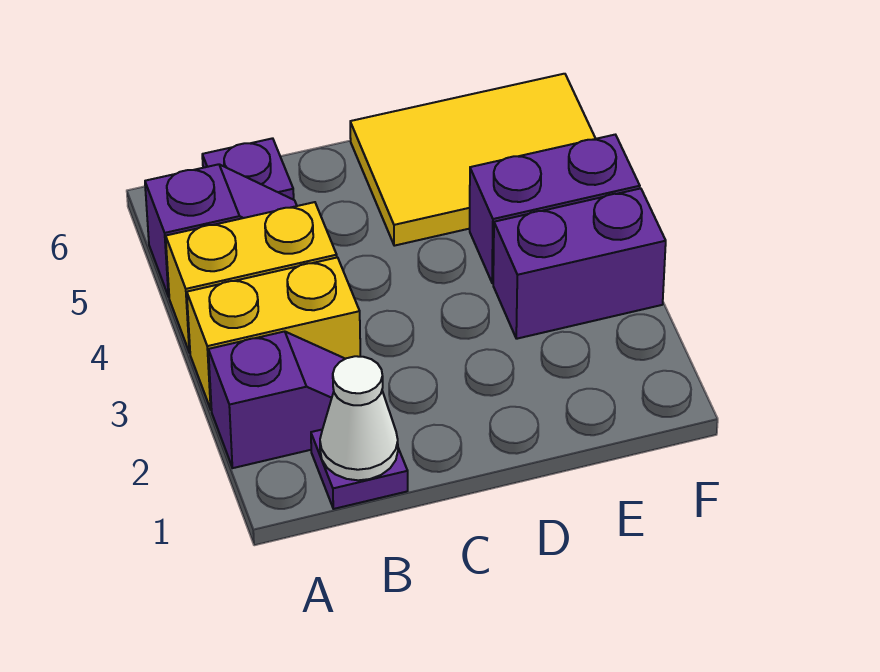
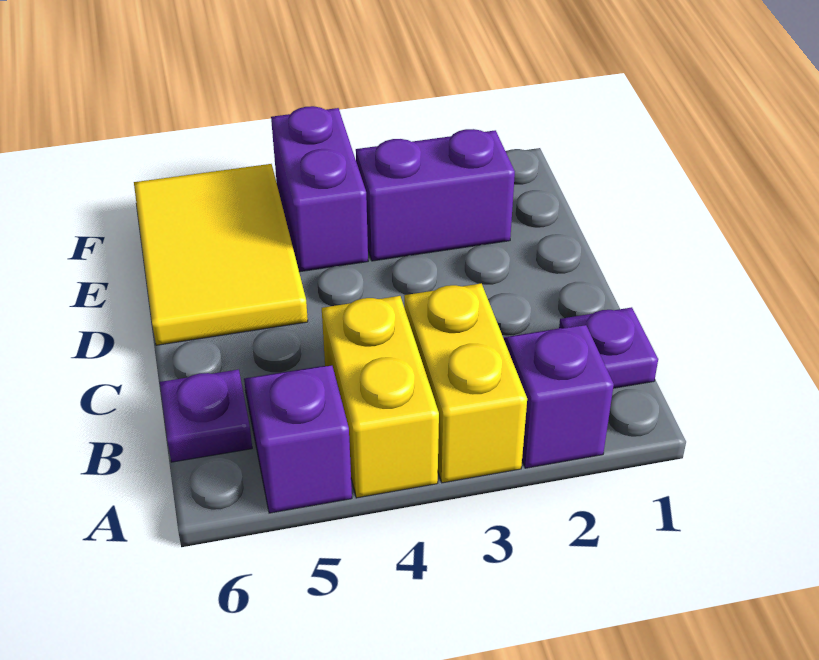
white cone B1 level 2 -> none
purple brick E3:F3 level 1 -> purple brick E2:E3 level 1

